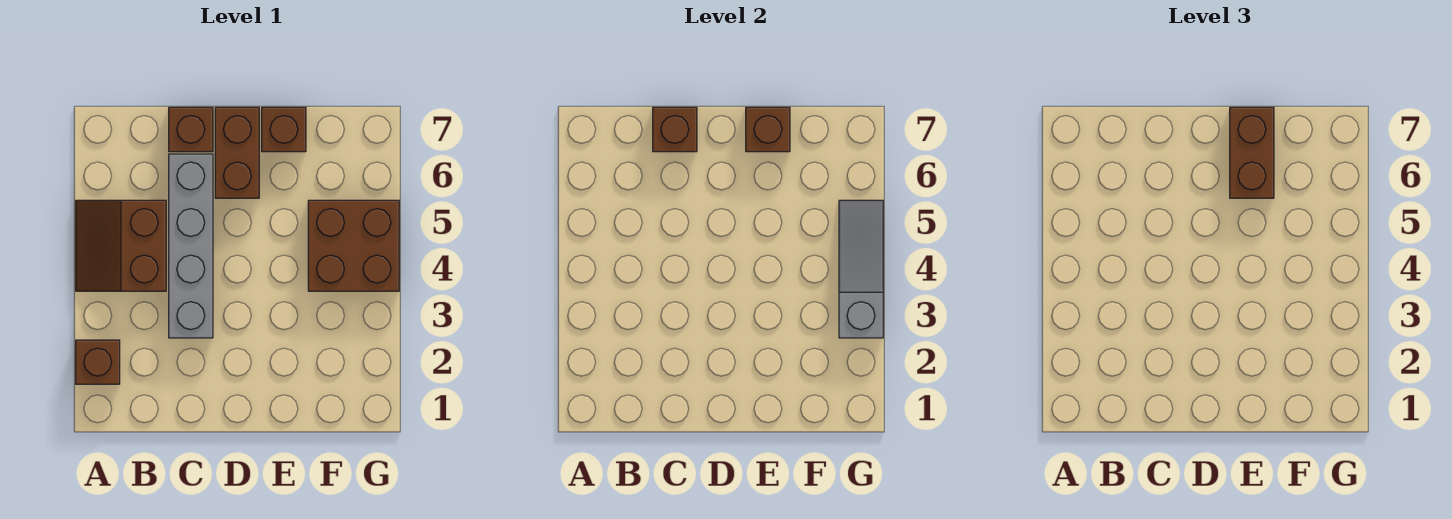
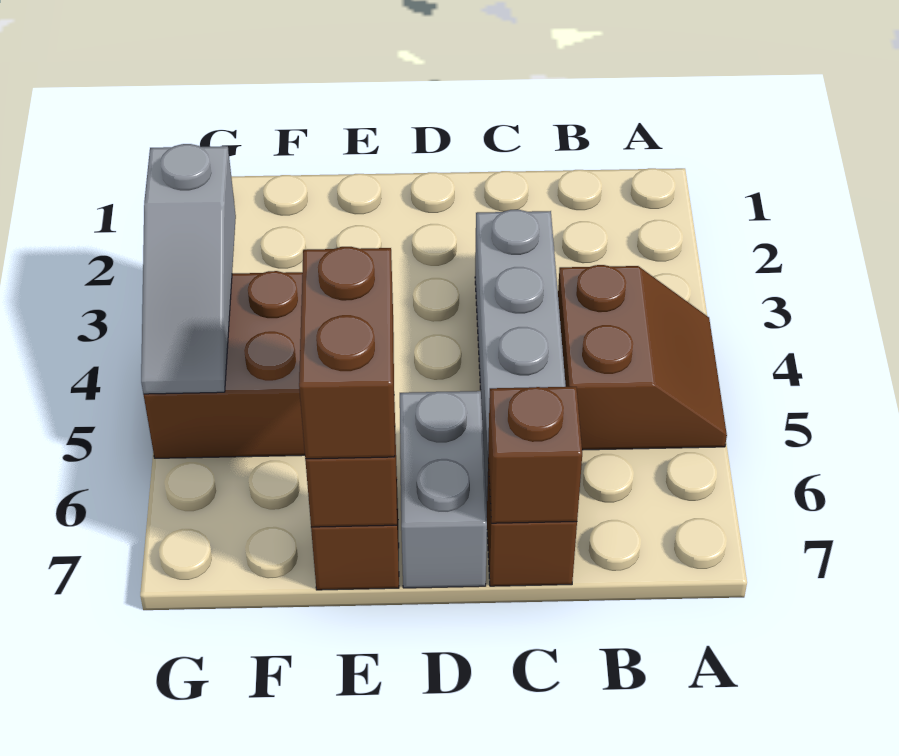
brown brick A2 level 1 -> none
brown brick D6:D7 level 1 -> grey brick D6:D7 level 1

